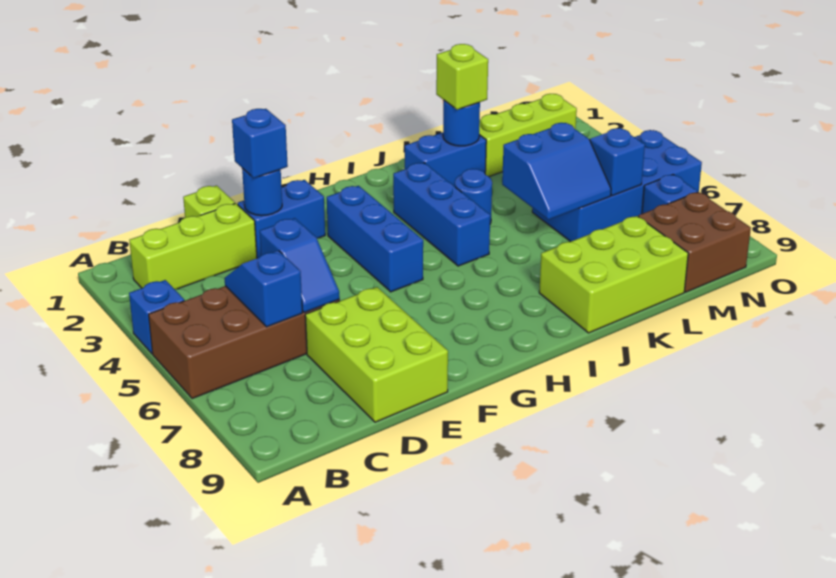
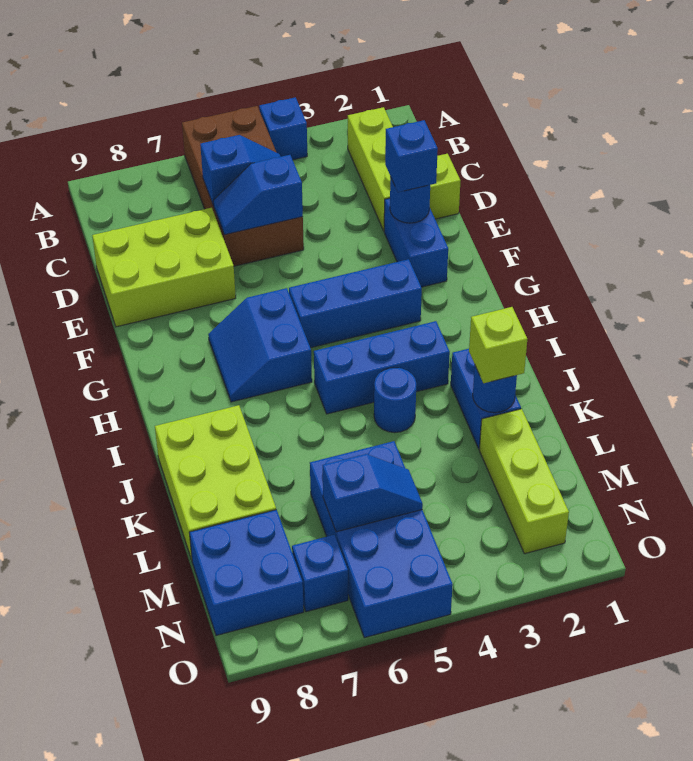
blue slope K5:L6 level 2 top 5 -> blue slope G6:H7 level 1 top 6
brown brick M8:N9 level 1 -> blue brick M8:N9 level 1

